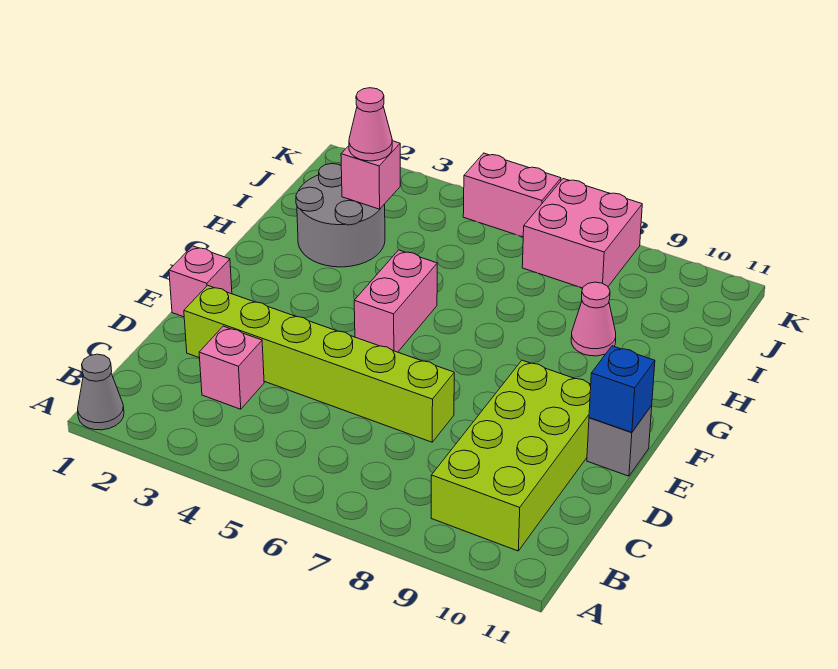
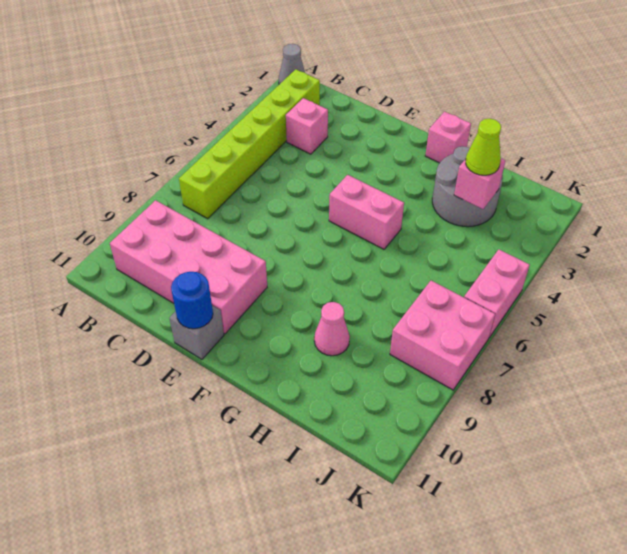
lime brick B9:E10 level 1 -> pink brick B9:E10 level 1
lime brick D2:D7 level 1 -> lime brick B2:B7 level 1
pink brick E1 level 1 -> pink brick G1 level 1
blue brick E11 level 2 -> blue round brick E11 level 2
pink cone I3 level 3 -> lime cone I3 level 3

